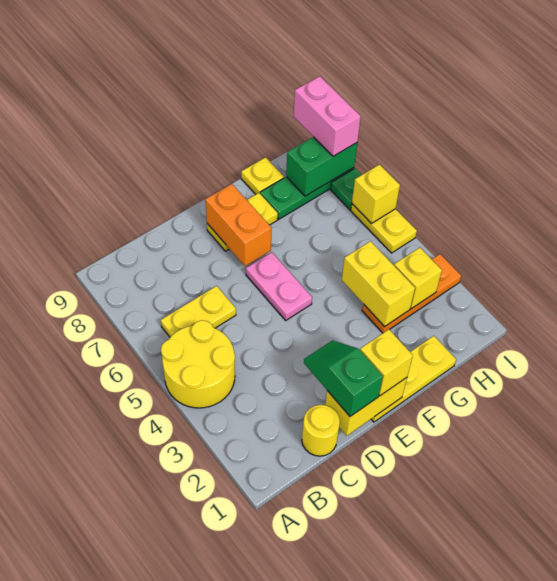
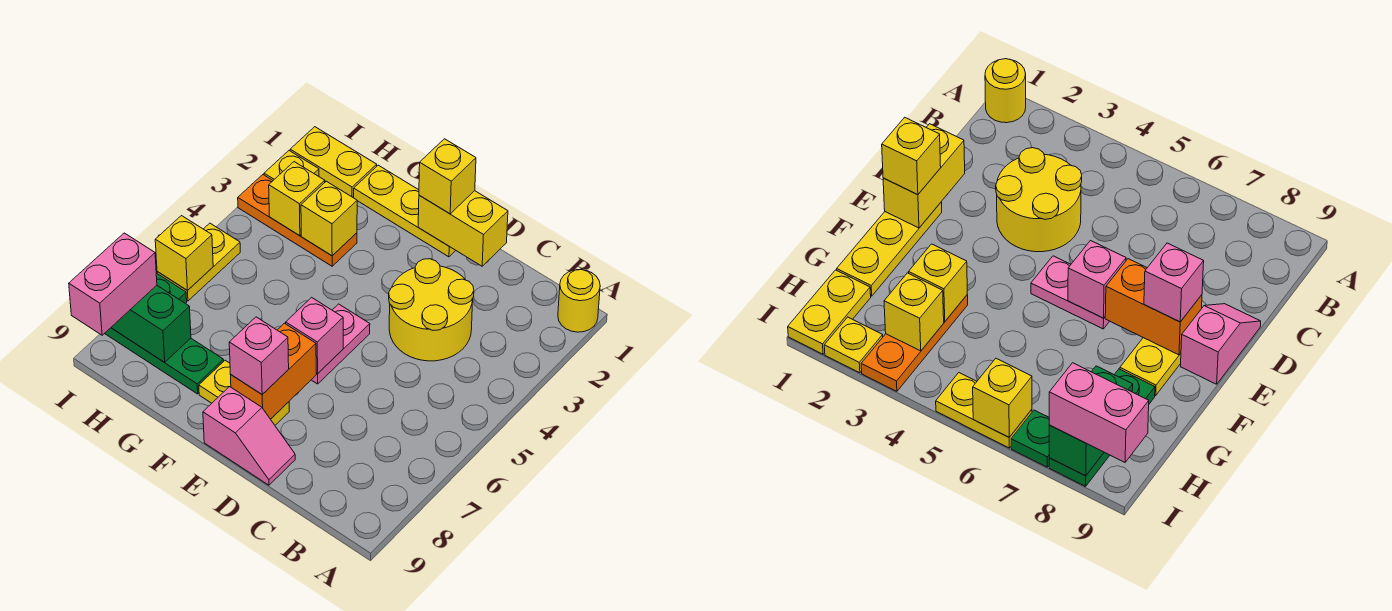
yellow round brick A4:B5 level 1 -> yellow round brick C3:D4 level 1
yellow plate B6:C6 level 1 -> yellow plate H1:I1 level 1
yellow round brick C1 level 1 -> yellow round brick A1 level 1
green slope D1:D2 level 3 top 1 -> none
none -> pink slope D9:E9 level 1 top E
none -> pink brick E6 level 2
none -> pink brick E8 level 3
yellow brick G3:G4 level 2 -> yellow brick G3 level 2
yellow plate G9 level 1 -> yellow plate I2 level 1

